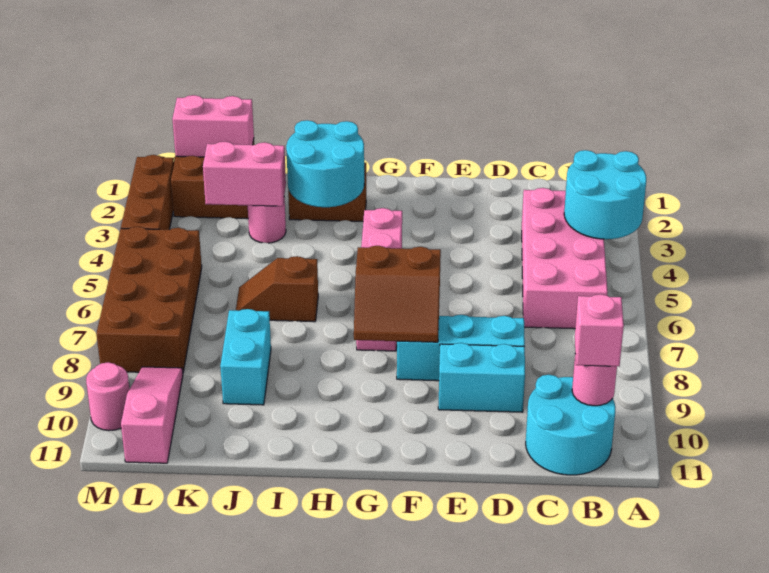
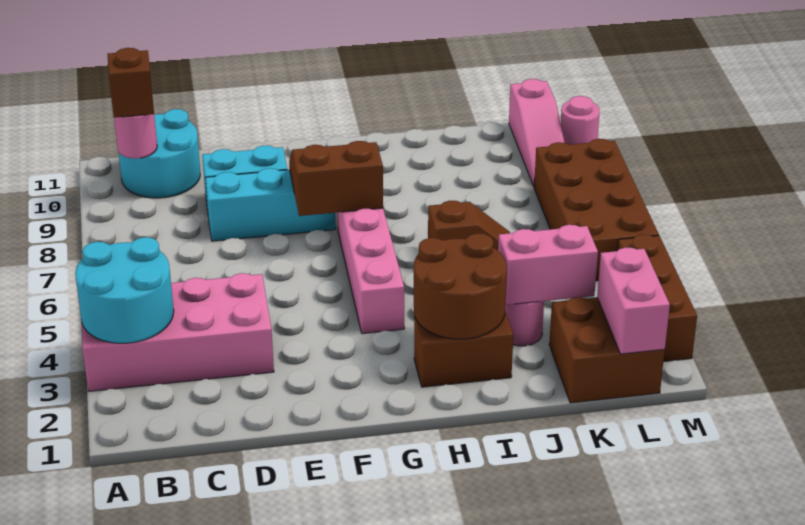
pink brick B3:C6 level 1 -> pink brick A3:D4 level 1
pink brick B10 level 3 -> brown brick B10 level 3
cyan round brick H2:I3 level 2 -> brown round brick H2:I3 level 2
cyan brick J8:J9 level 1 -> none
pink brick K1:L1 level 2 -> pink brick L1:L2 level 2

